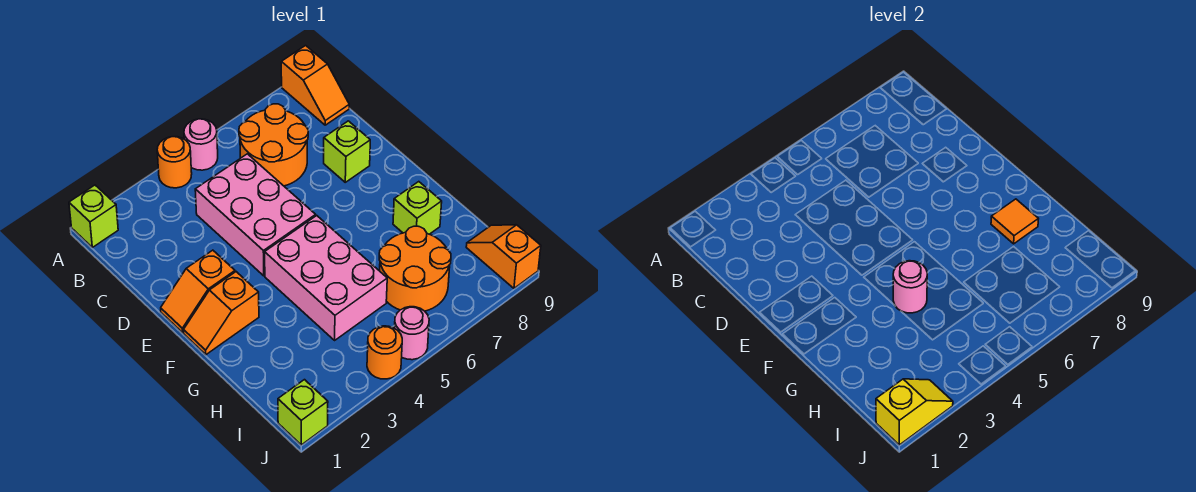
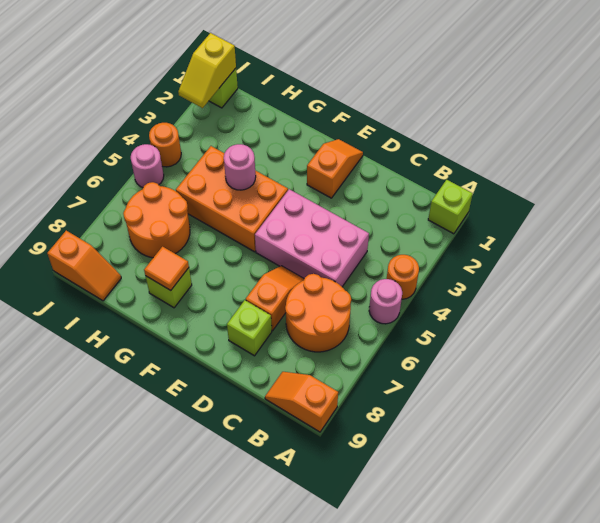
orange slope F1:F2 level 1 top 2 -> orange slope D6:D7 level 1 top 7
pink brick F4:H5 level 1 -> orange brick F4:H5 level 1

